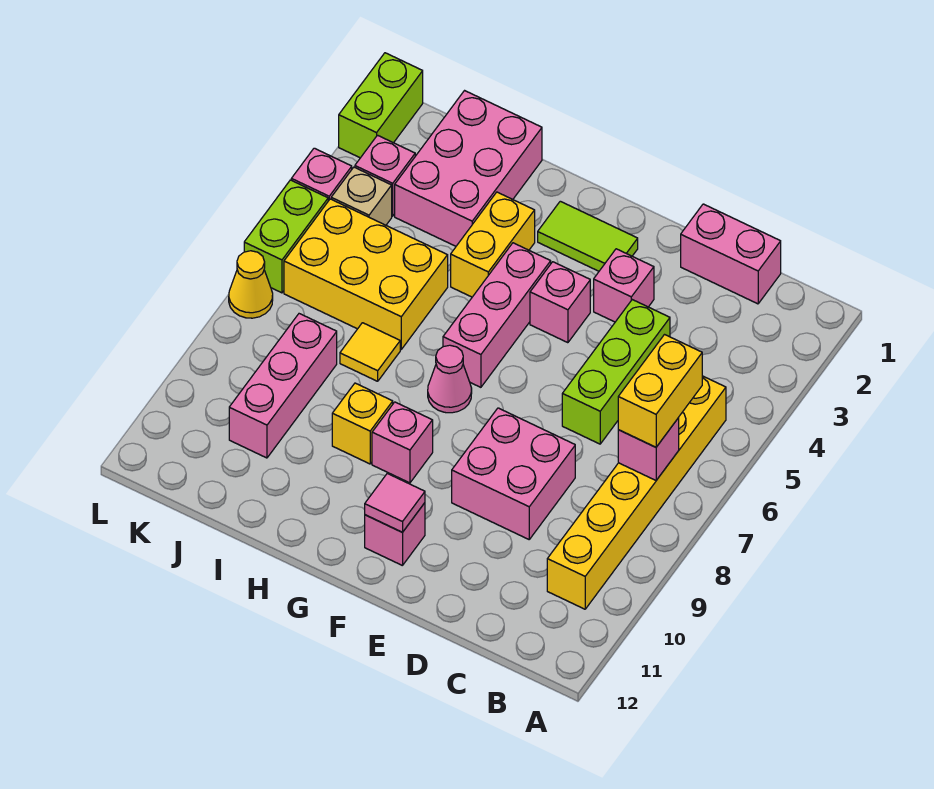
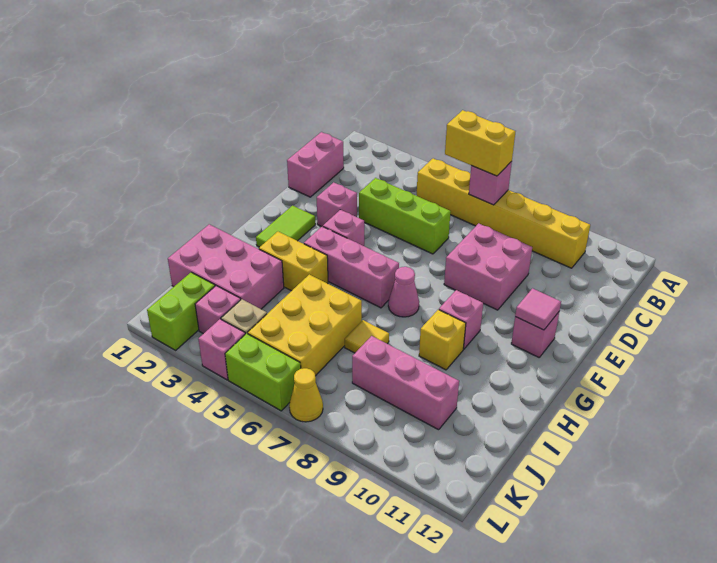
lime brick L1:L2 level 1 -> lime brick K2:L2 level 1

